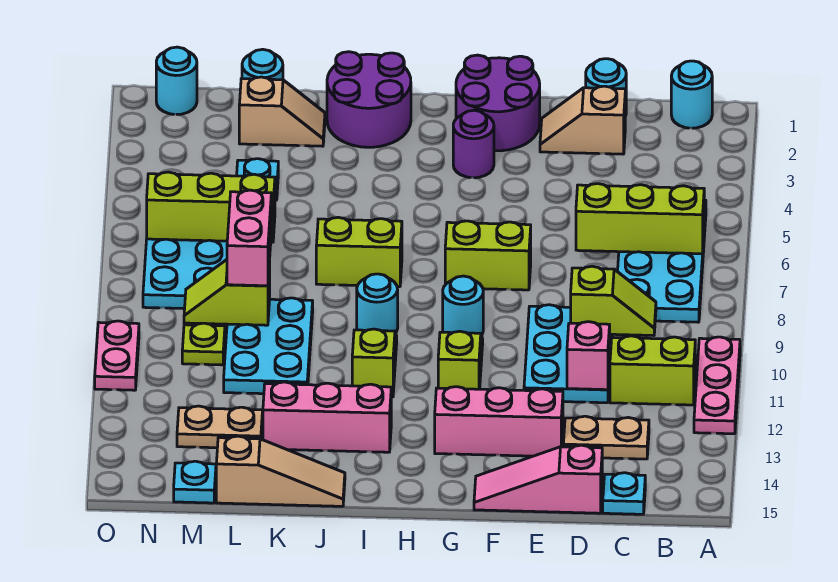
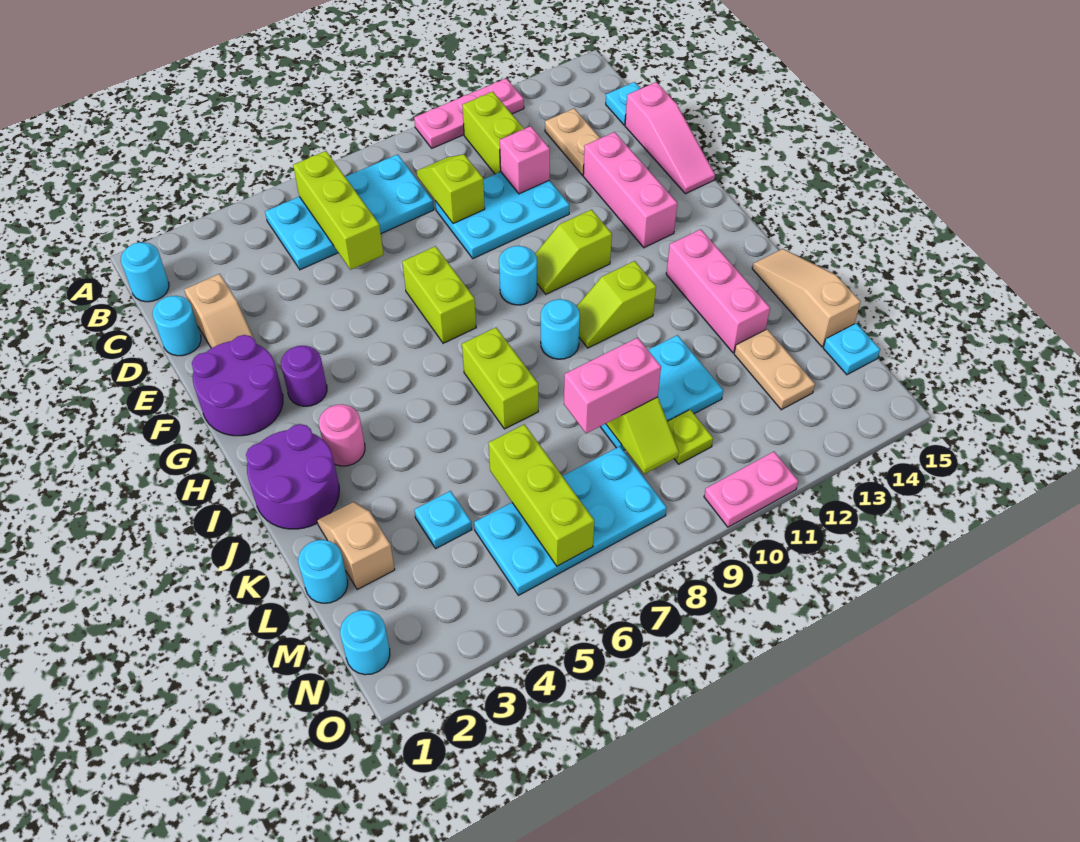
none -> pink round brick I3 level 1

